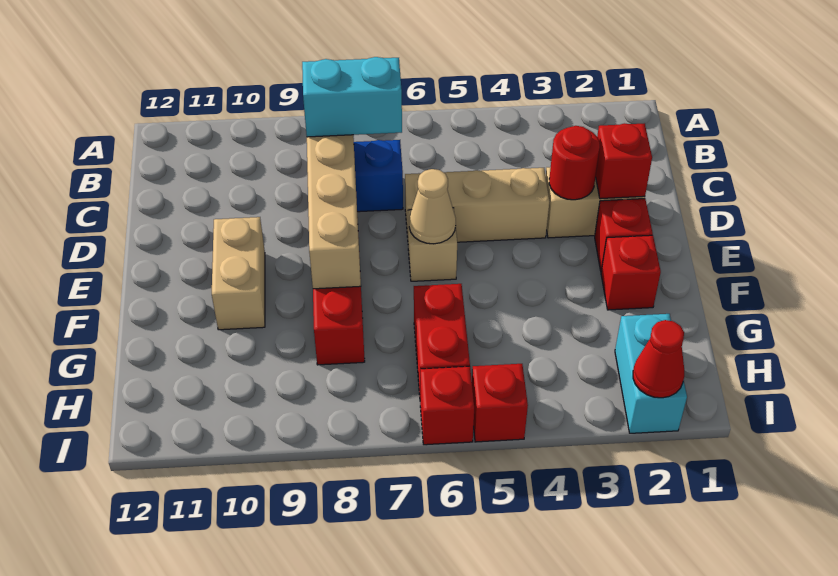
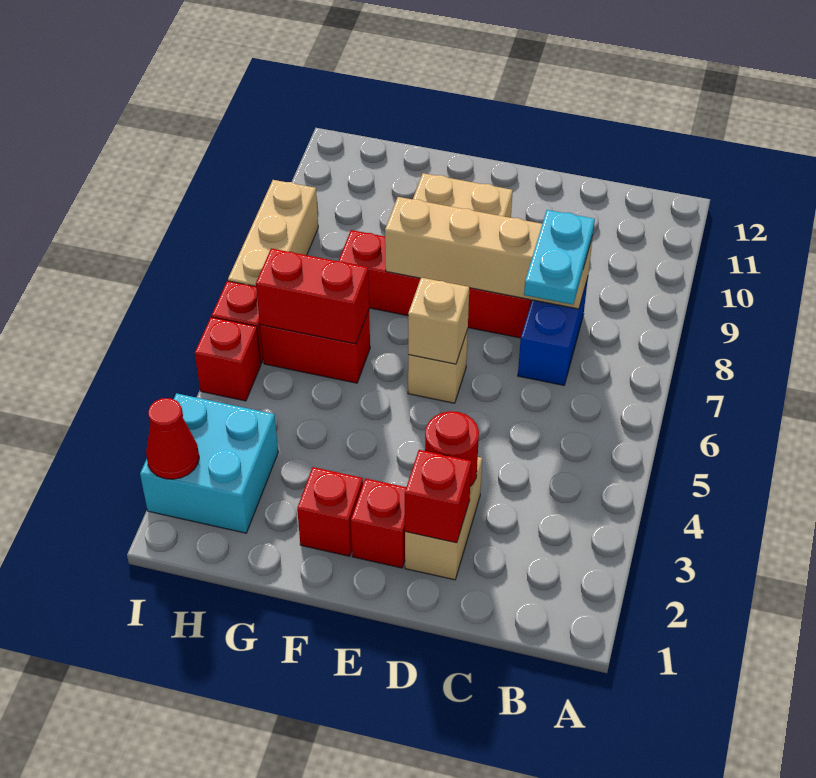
cyan brick C7:C8 level 3 -> cyan plate C7:C8 level 3
tan brick D4:D6 level 1 -> tan brick I7:I9 level 1
tan cone E6 level 2 -> tan brick E6 level 2
none -> red brick G6:H6 level 2
cyan brick H2:I2 level 1 -> cyan brick H2:I3 level 1

